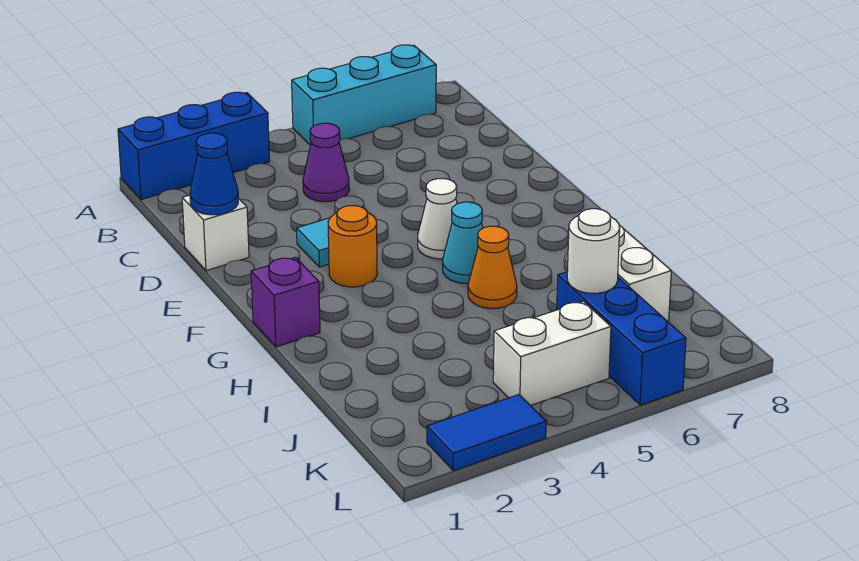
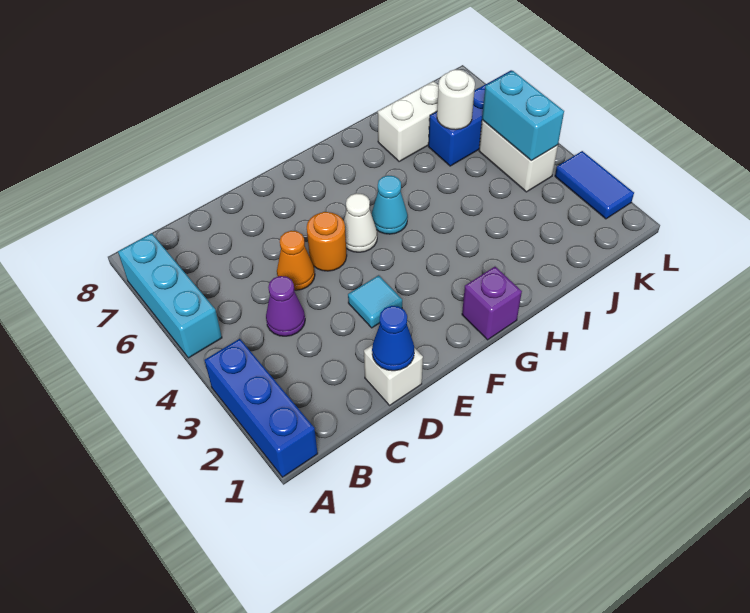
orange round brick F3 level 1 -> orange round brick E5 level 1
orange cone H5 level 1 -> orange cone D5 level 1
none -> cyan brick K4:K5 level 2

